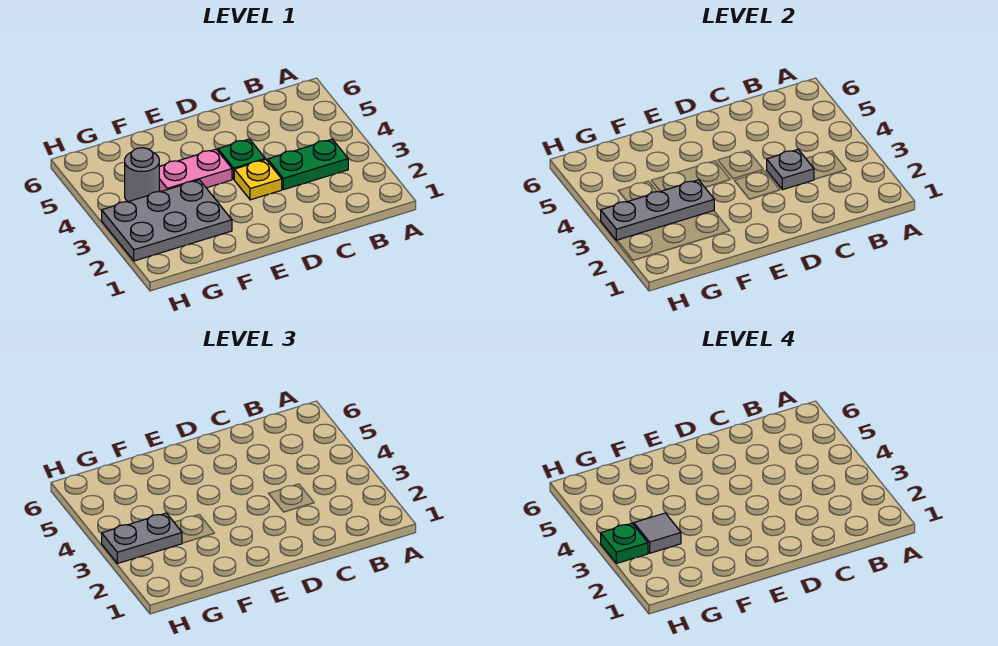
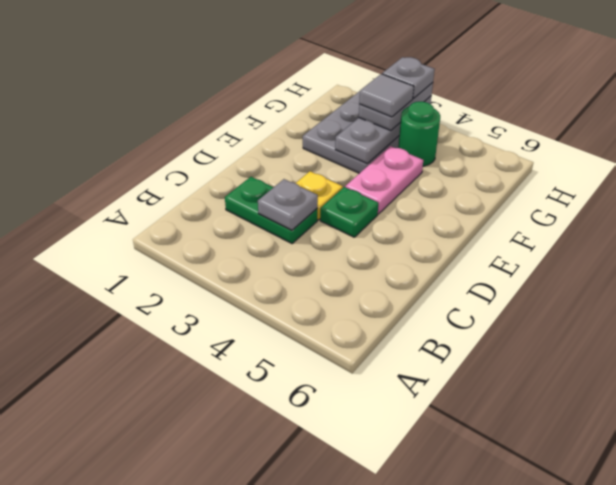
green plate B3:C3 level 1 -> green plate C2:C3 level 1
grey round brick G4 level 1 -> green round brick G4 level 1
green plate H3 level 4 -> grey plate H3 level 4

